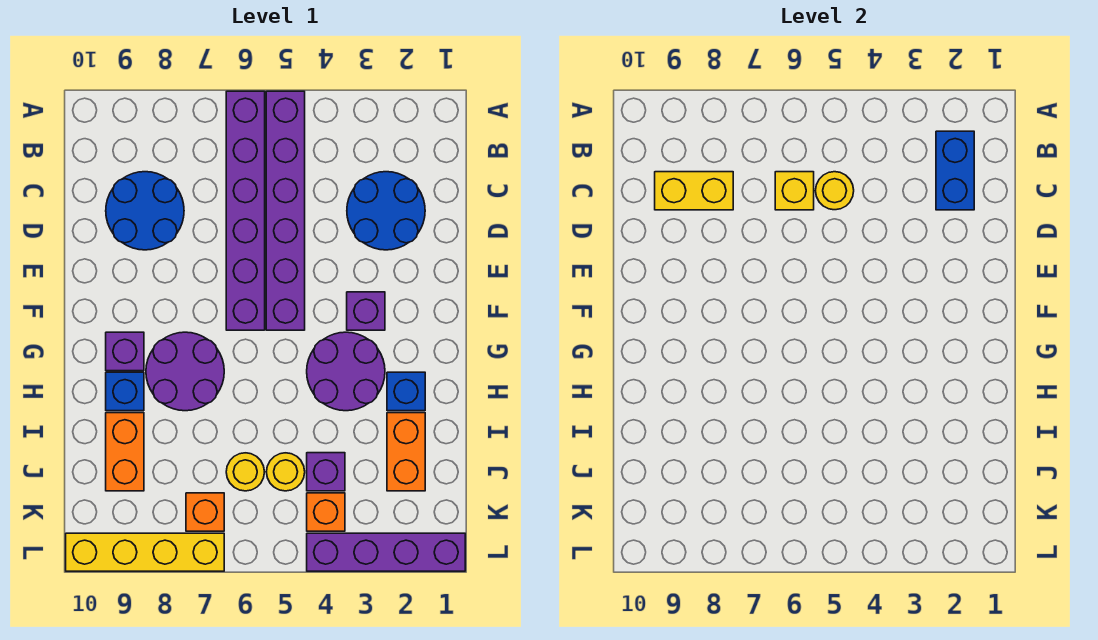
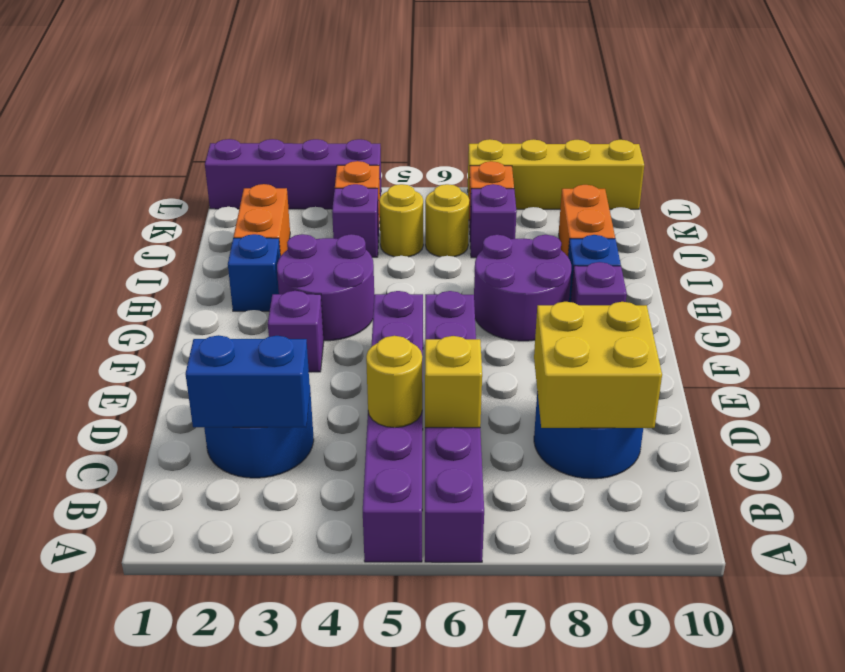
blue brick B2:C2 level 2 -> blue brick C2:C3 level 2
yellow brick C8:C9 level 2 -> yellow brick C8:D9 level 2
none -> purple brick J7 level 1

